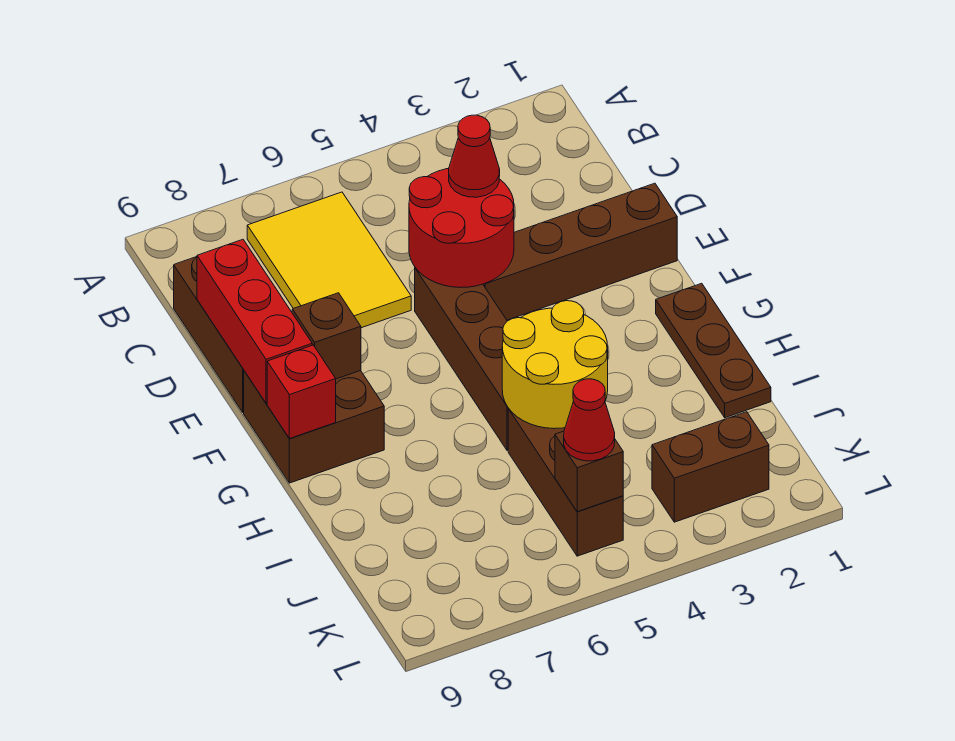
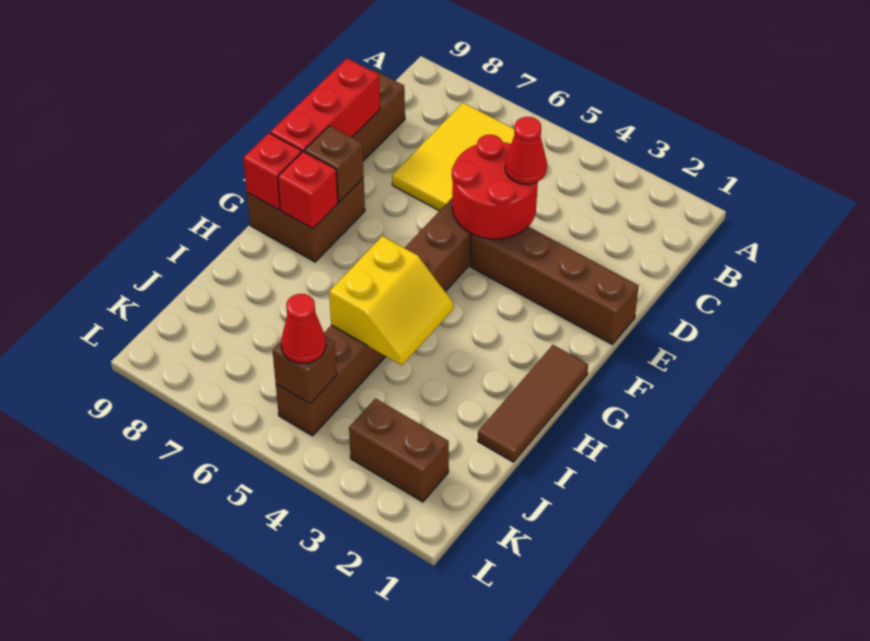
brown plate G1:I1 level 1 -> brown tile G1:I1 level 1
none -> red brick G8 level 2
yellow round brick H4:I5 level 2 -> yellow slope H4:I5 level 2 top 5

